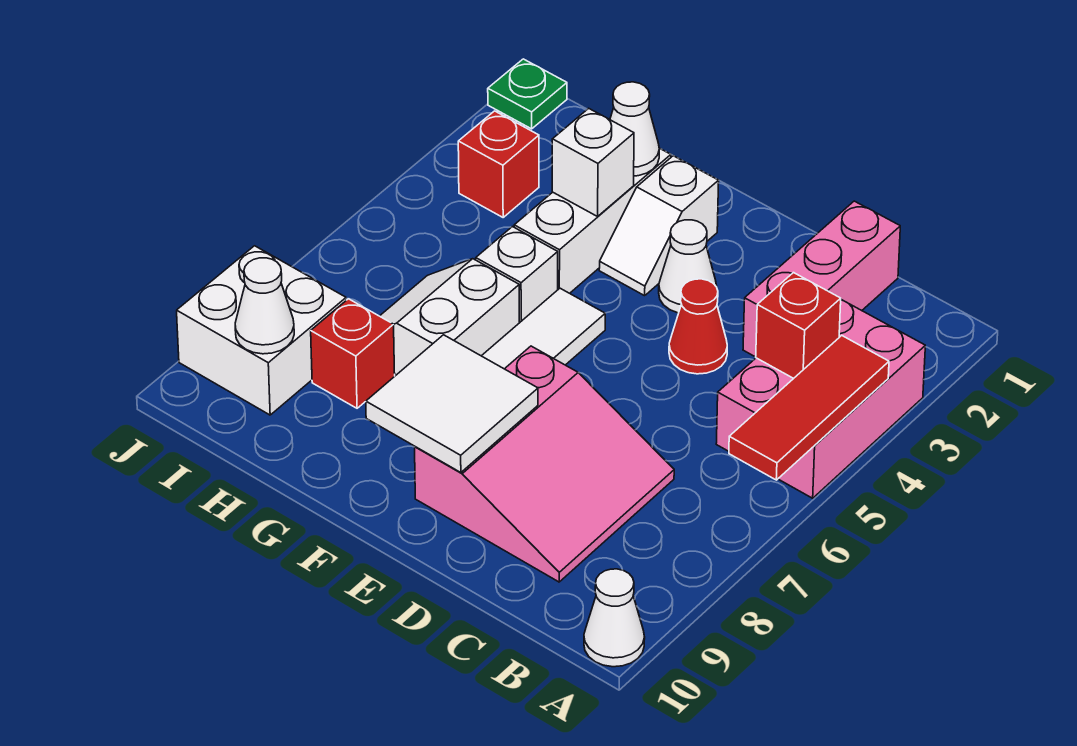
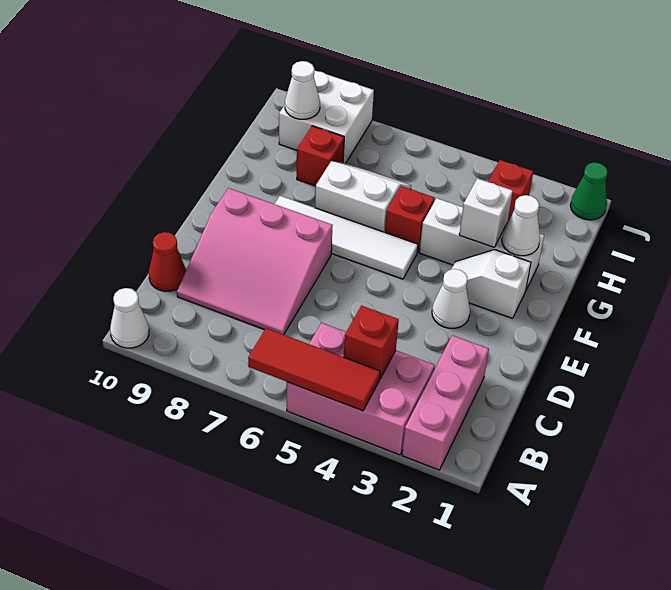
pink brick C1:C3 level 1 -> pink brick A2:C2 level 1
red cone D4 level 1 -> red cone C10 level 1
white tile E8:F9 level 2 -> none
white brick G5 level 1 -> red brick G5 level 1
green plate J1 level 1 -> green cone J1 level 1

